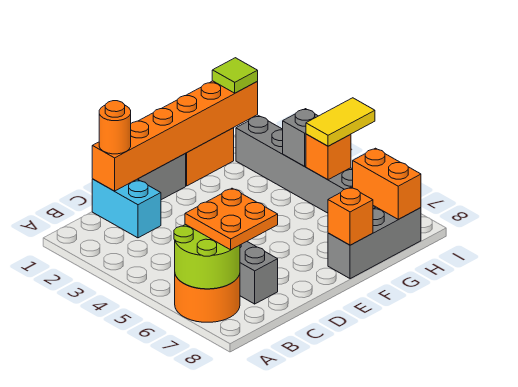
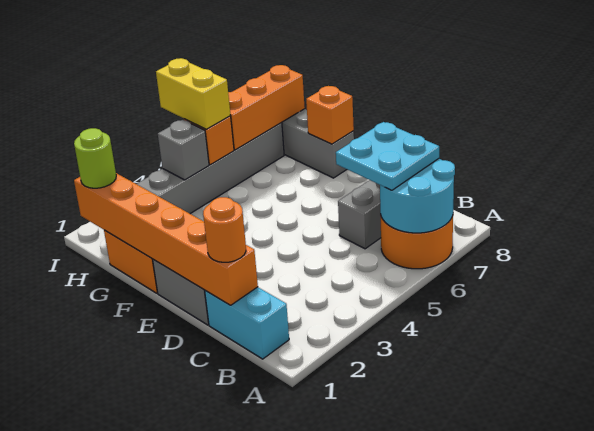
lime round brick A6:B7 level 2 -> cyan round brick A6:B7 level 2
orange plate B6:C7 level 3 -> cyan plate B6:C7 level 3
cyan brick C1:C2 level 1 -> cyan brick B1:C1 level 1
lime tile H1 level 3 -> lime round brick H1 level 3
yellow tile H5:I5 level 3 -> yellow brick H5:I5 level 3
orange brick H7:H8 level 2 -> orange brick H6:H8 level 2

